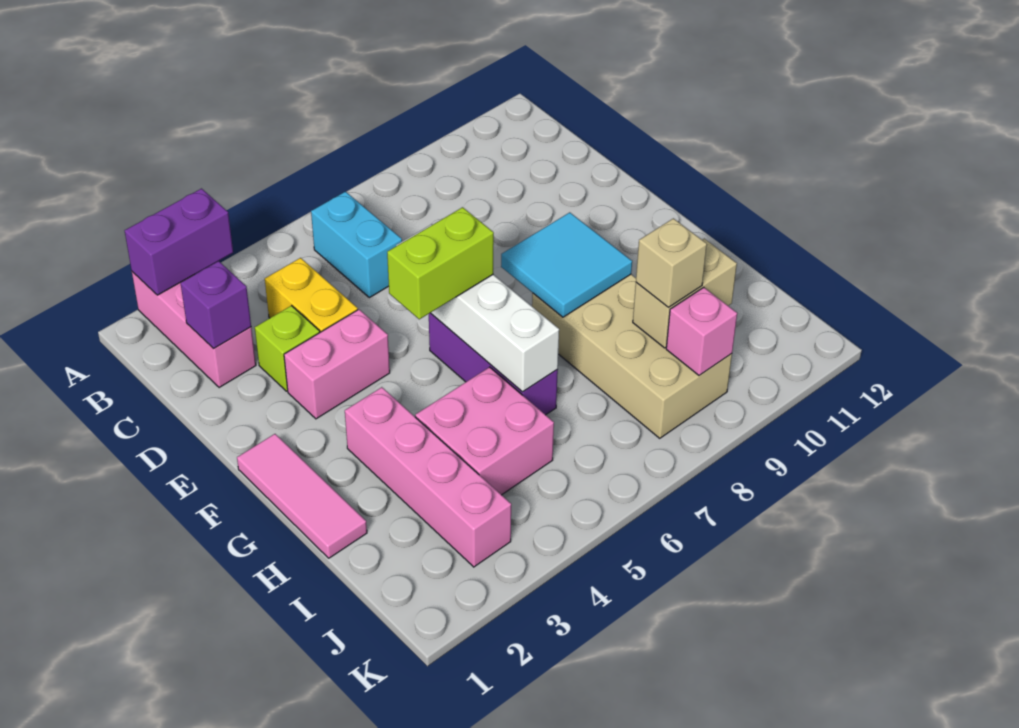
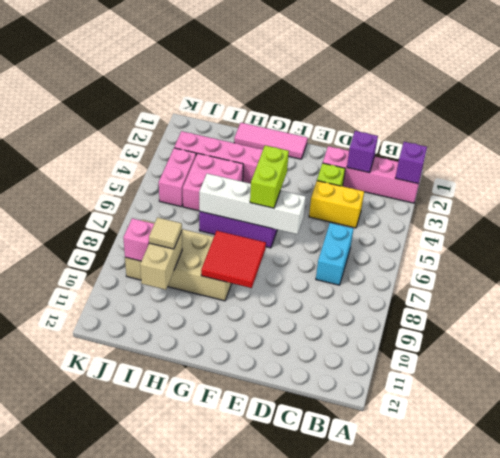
pink brick A2:C2 level 1 -> pink brick A2:D2 level 1
purple brick A2:A3 level 2 -> purple brick A2 level 2
cyan brick B6:C6 level 1 -> cyan brick C6:C7 level 1
pink brick E3:E4 level 1 -> pink brick J4:J5 level 1
cyan tile F8:G9 level 2 -> red tile F8:G9 level 2
tan brick I9 level 3 -> tan tile I9 level 3

